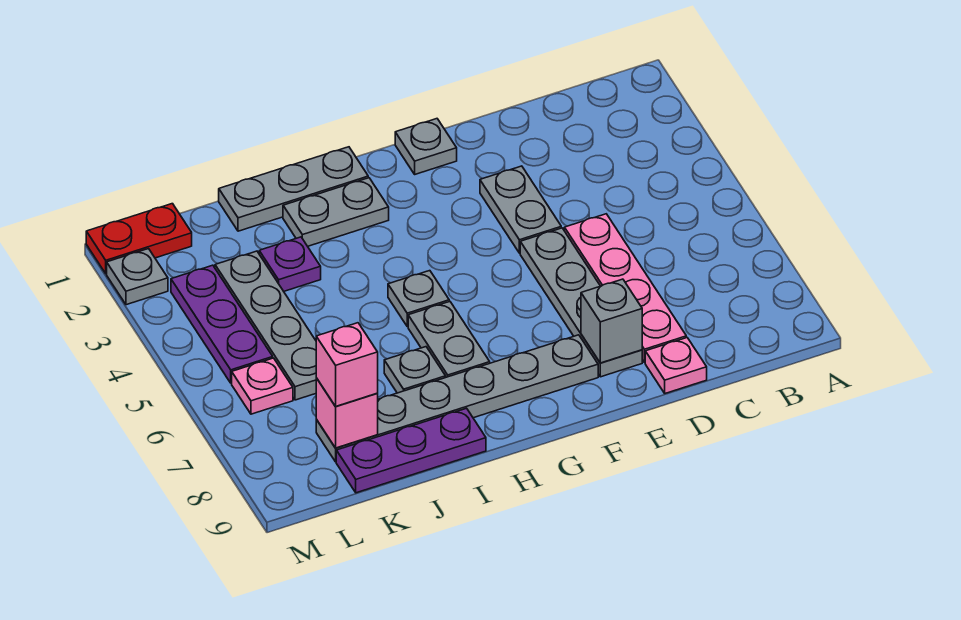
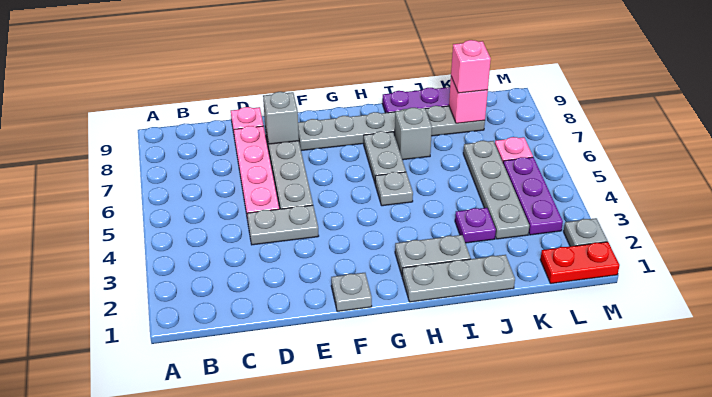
grey plate E3:E4 level 1 -> grey plate D4:E4 level 1
grey plate I7 level 1 -> grey brick I7 level 1

